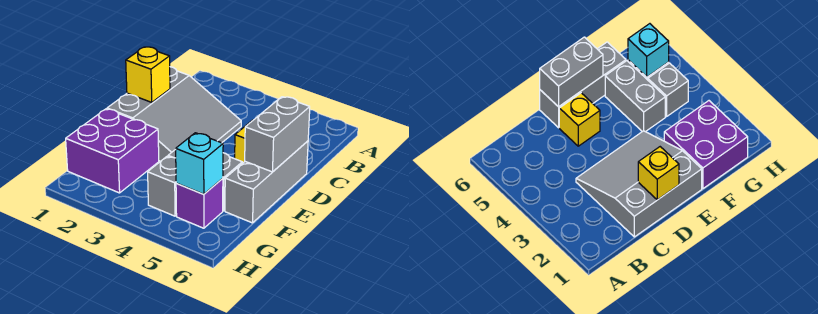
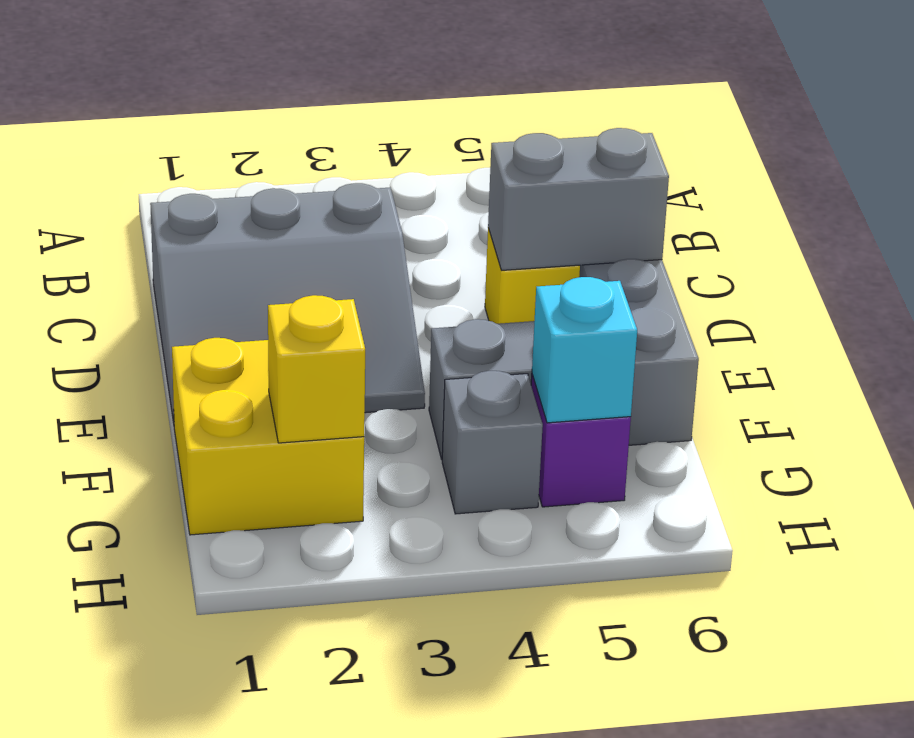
grey slope C1:E3 level 1 top 1 -> grey slope C1:E3 level 1 top C
yellow brick D1 level 2 -> yellow brick G2 level 2
grey brick D6:E6 level 2 -> grey brick D5:D6 level 2
purple brick F1:G2 level 1 -> yellow brick F1:G2 level 1

